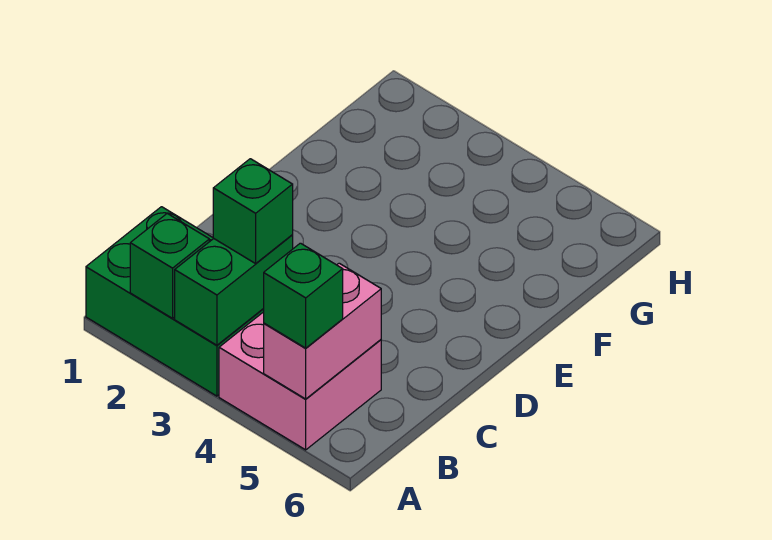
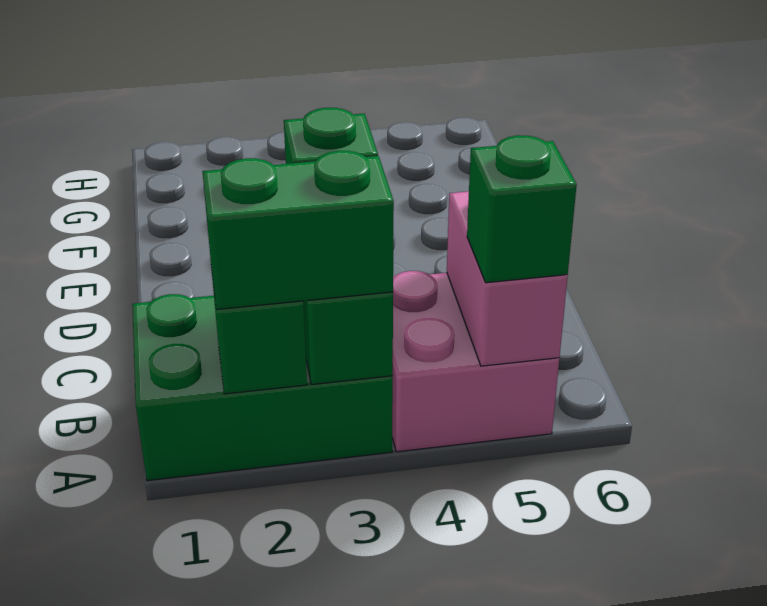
none -> green brick A2:A3 level 3

